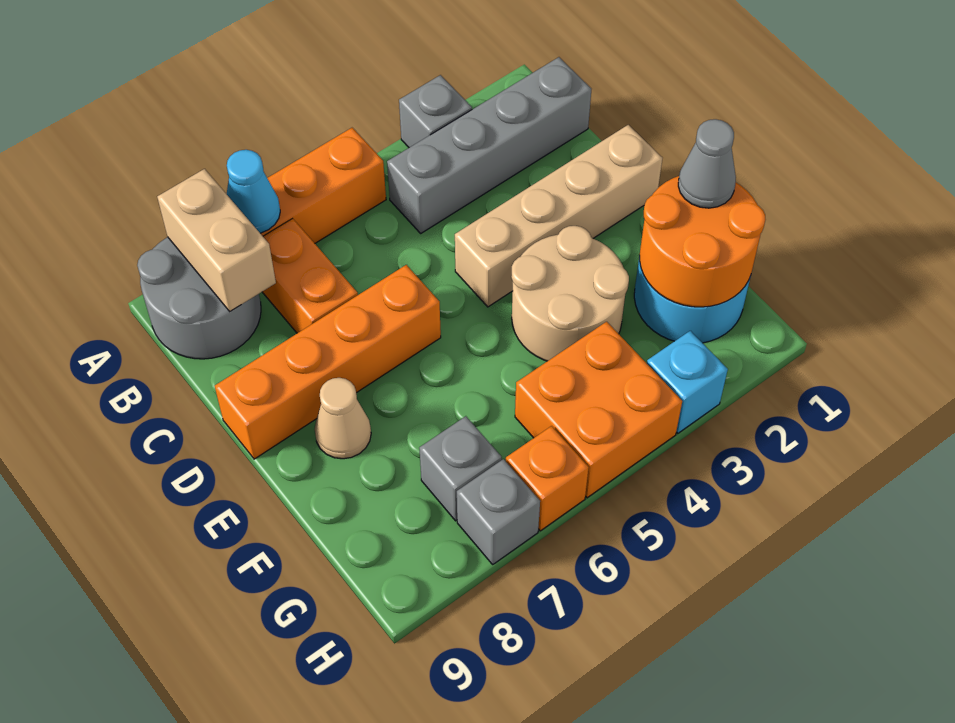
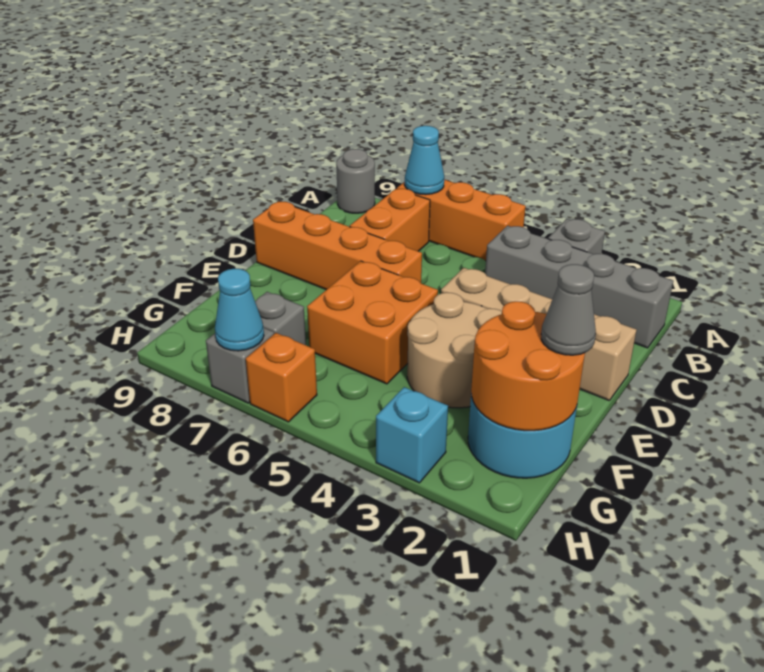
grey round brick A8:B9 level 1 -> grey round brick A9 level 1
tan brick A8:B8 level 2 -> none
tan cone E8 level 1 -> none
orange brick G4:H5 level 1 -> orange brick E5:F6 level 1
none -> cyan cone H7 level 2

